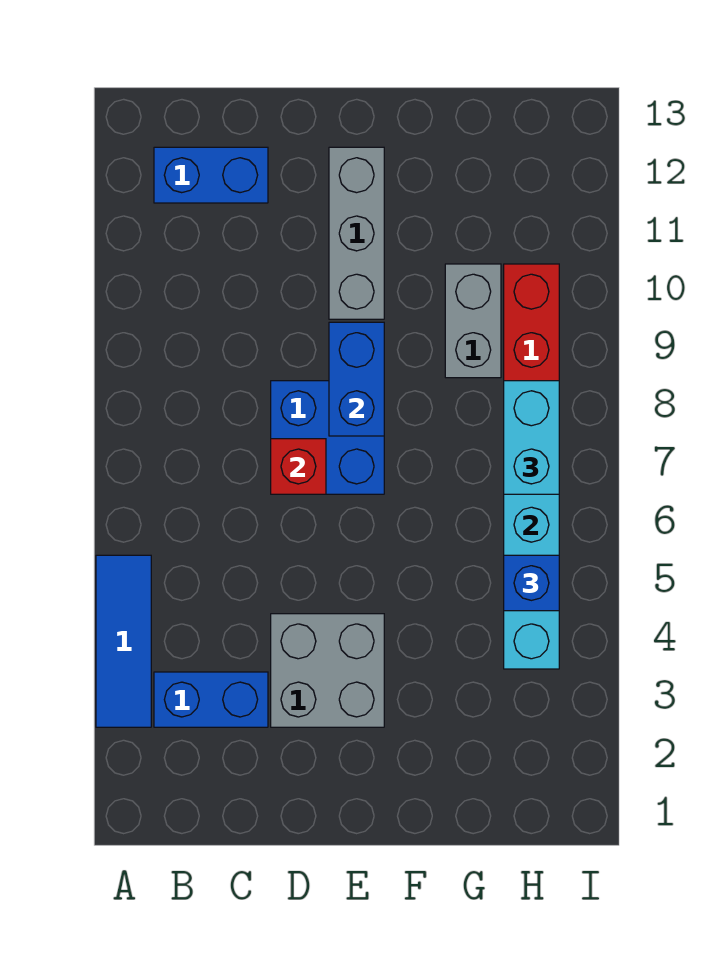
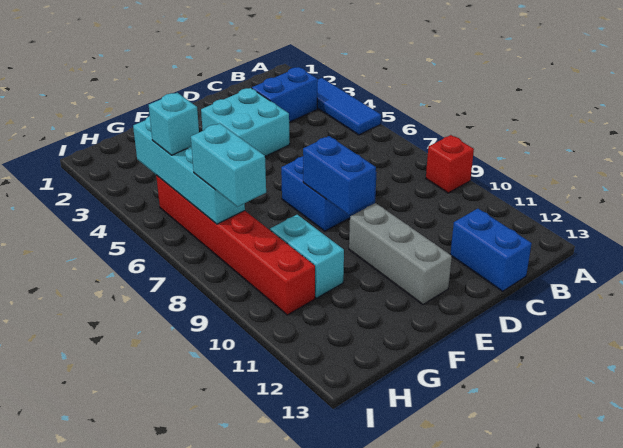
blue brick B12:C12 level 1 -> blue brick C12:C13 level 1
grey brick D3:E4 level 1 -> cyan brick D3:E4 level 1
red brick D7 level 2 -> red brick A9 level 1
grey brick G9:G10 level 1 -> cyan brick G9:G10 level 1
blue brick H5 level 3 -> cyan brick H5 level 3

